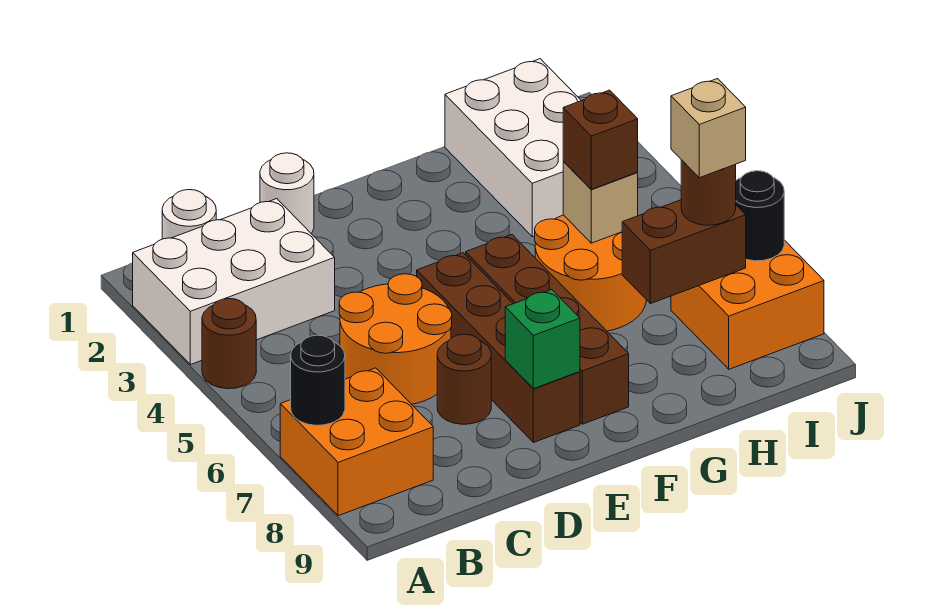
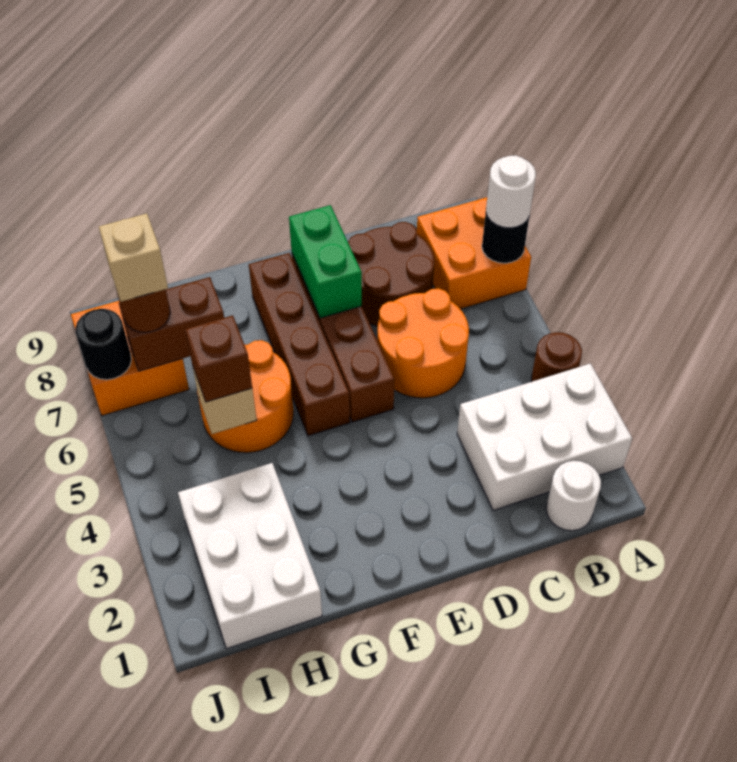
white round brick D1 level 1 -> white round brick A7 level 3
brown round brick D7 level 1 -> brown round brick C7:D8 level 1
green brick E8 level 2 -> green brick E7:E8 level 2

